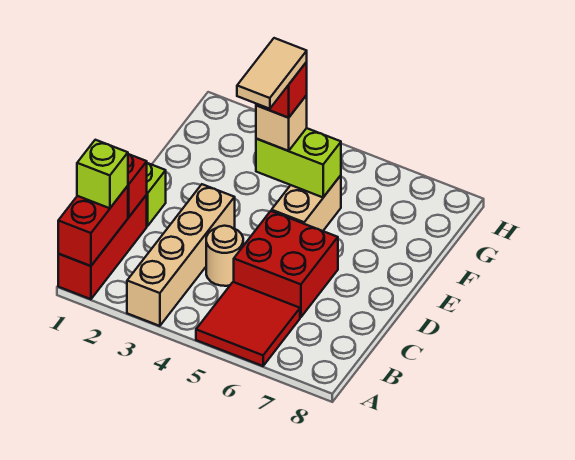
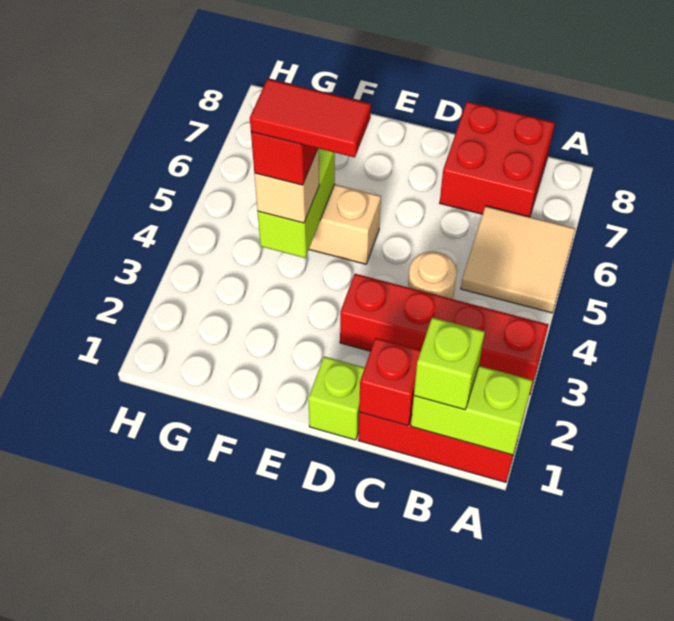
red brick A1:B1 level 2 -> lime brick A1:B1 level 2
tan brick A3:D3 level 1 -> red brick A3:D3 level 1
red tile A5:B6 level 1 -> tan tile A5:B6 level 1
red brick C5:D6 level 1 -> red brick B7:C8 level 1
tan tile E4:F4 level 5 -> red tile E4:F4 level 5

